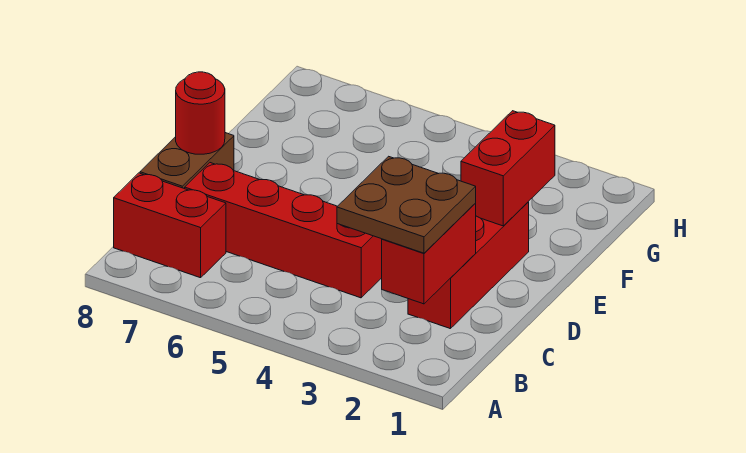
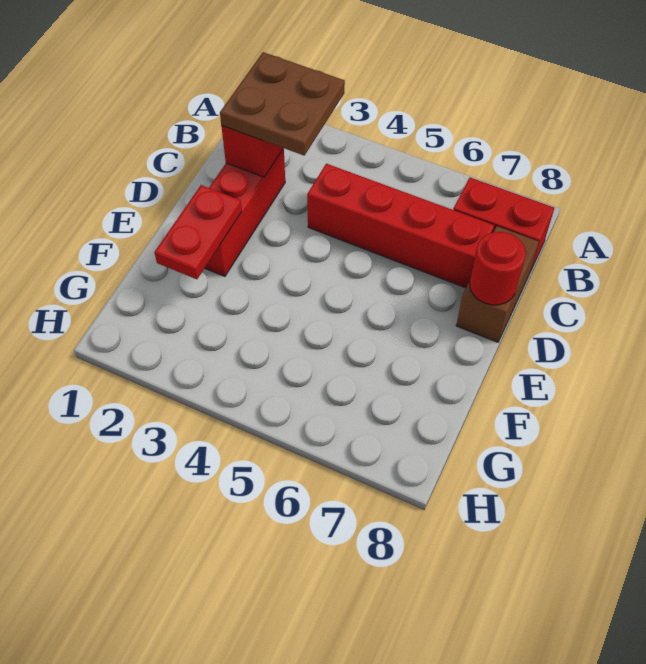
red brick E2:F2 level 2 -> red plate E2:F2 level 2

